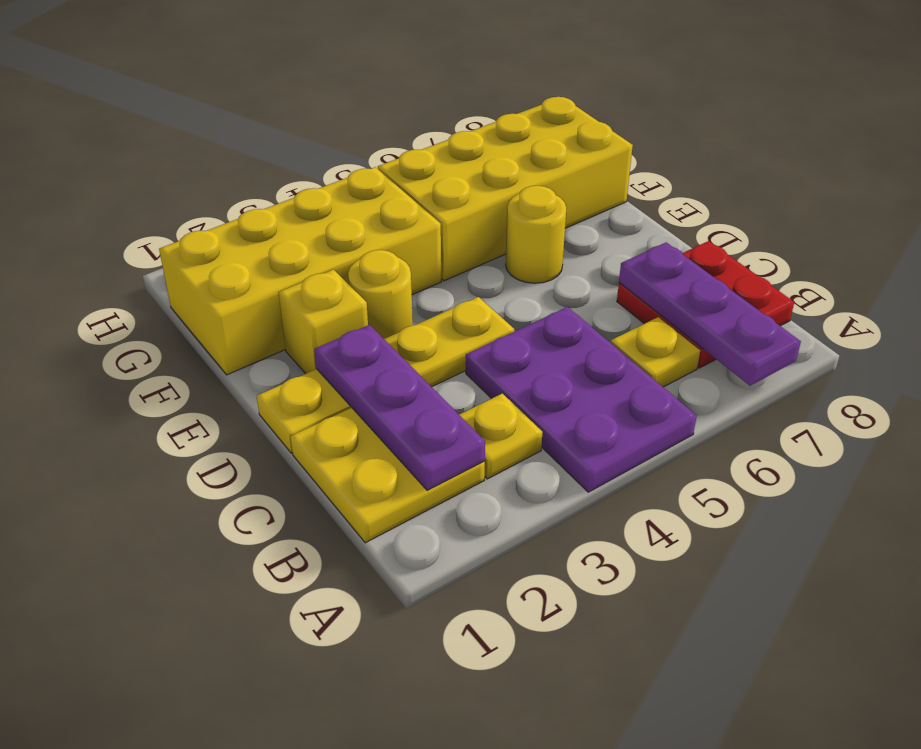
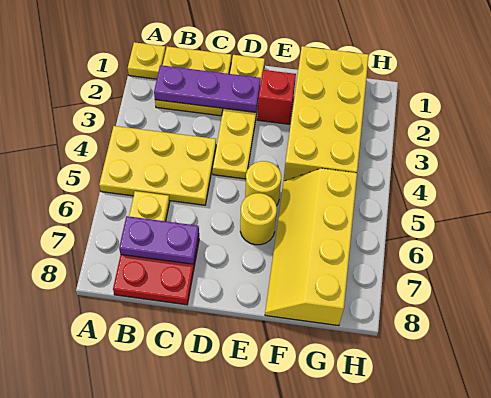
purple plate A4:C5 level 1 -> yellow plate A4:C5 level 1
purple plate A7:C7 level 2 -> purple plate B7:C7 level 2
yellow plate B3 level 1 -> yellow plate A1 level 1
yellow brick E2 level 1 -> red brick E2 level 1
yellow round brick E3 level 1 -> yellow round brick E5 level 1
yellow brick F5:G8 level 1 -> yellow slope F5:G8 level 1 top G

